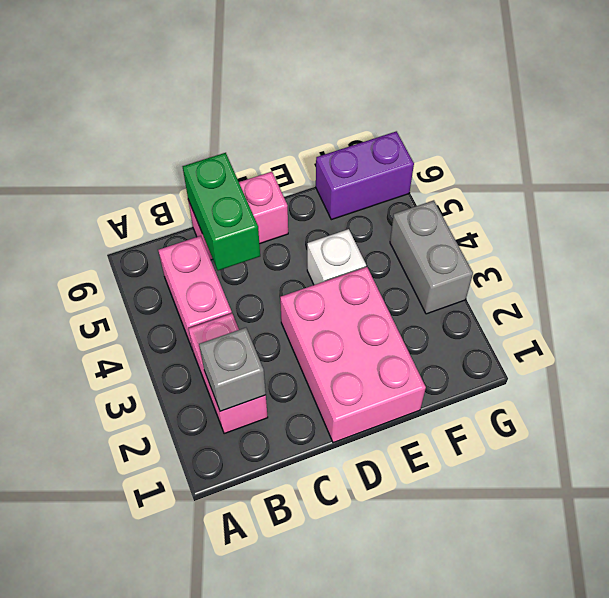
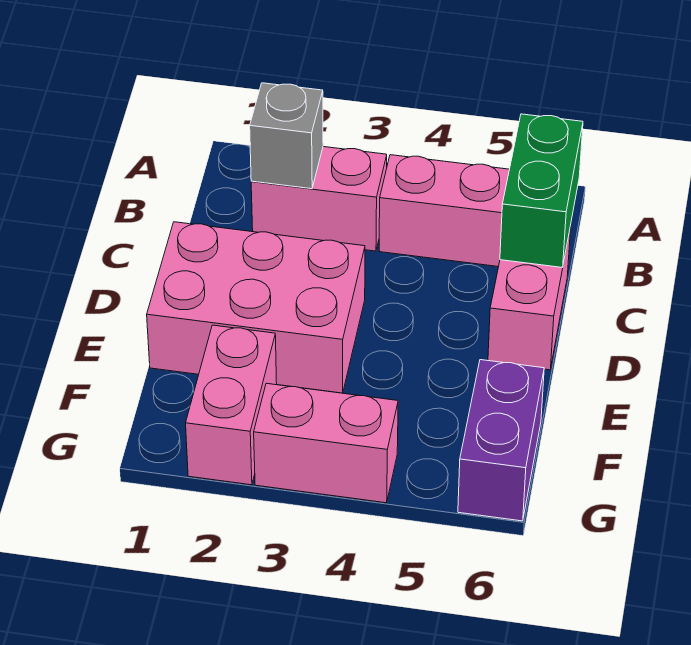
green brick C5:C6 level 2 -> green brick B6:C6 level 2
white brick E4 level 1 -> none
none -> pink brick F2:G2 level 1
grey brick G3:G4 level 1 -> pink brick G3:G4 level 1

